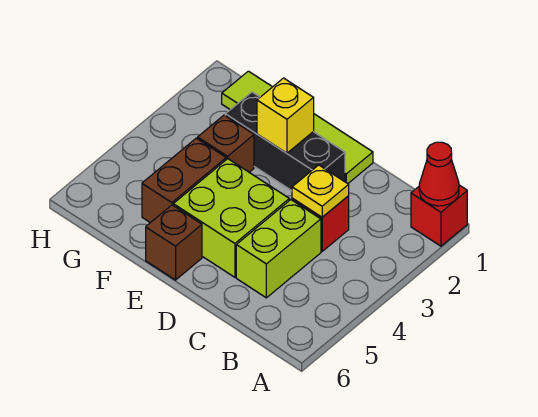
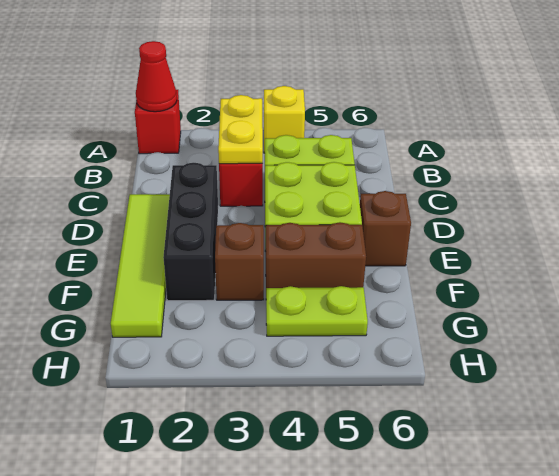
yellow plate C3 level 2 -> yellow plate B3:C3 level 2
yellow brick E2 level 2 -> yellow brick A4 level 1
none -> lime plate G4:G5 level 1

